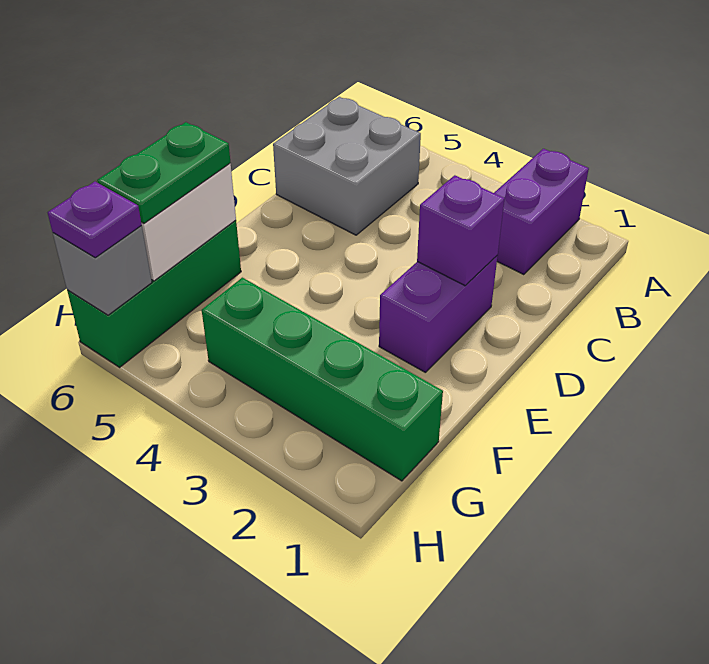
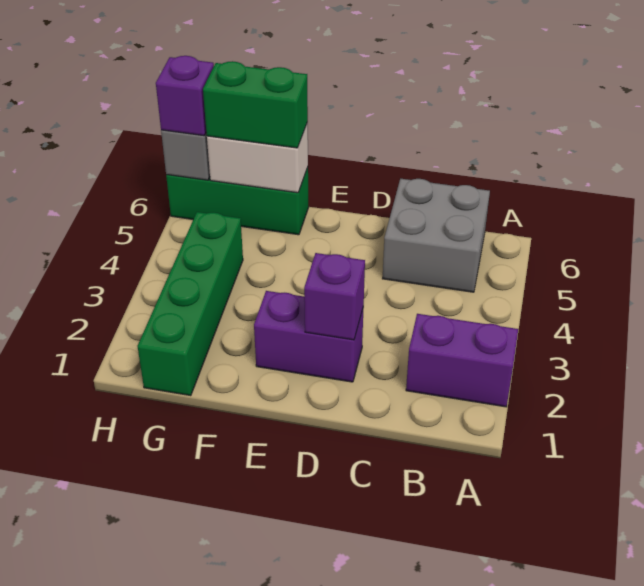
green plate F6:G6 level 3 -> green brick F6:G6 level 3
purple plate H6 level 3 -> purple brick H6 level 3

